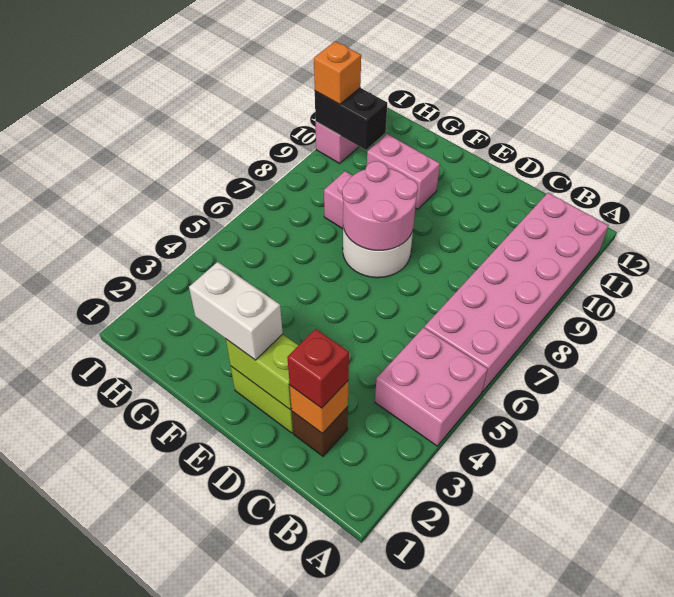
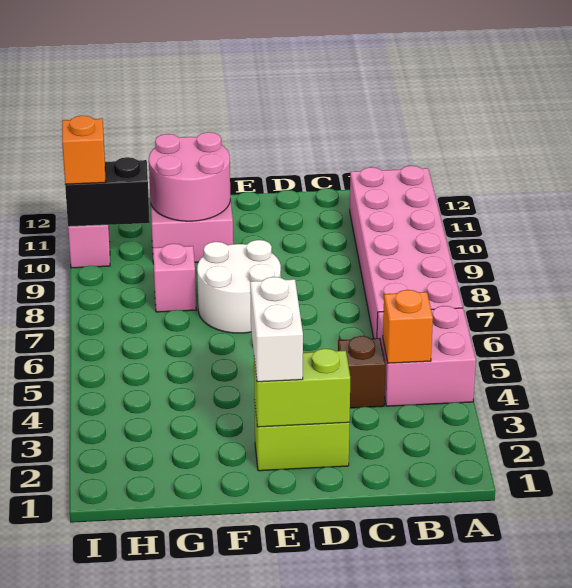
brown brick C2 level 1 -> brown brick C4 level 1
orange brick C2 level 2 -> orange brick B4 level 2
red brick C2 level 3 -> none
white brick E2:F2 level 3 -> white brick E2:E3 level 3
pink round brick E7:F8 level 2 -> pink round brick F10:G11 level 2

